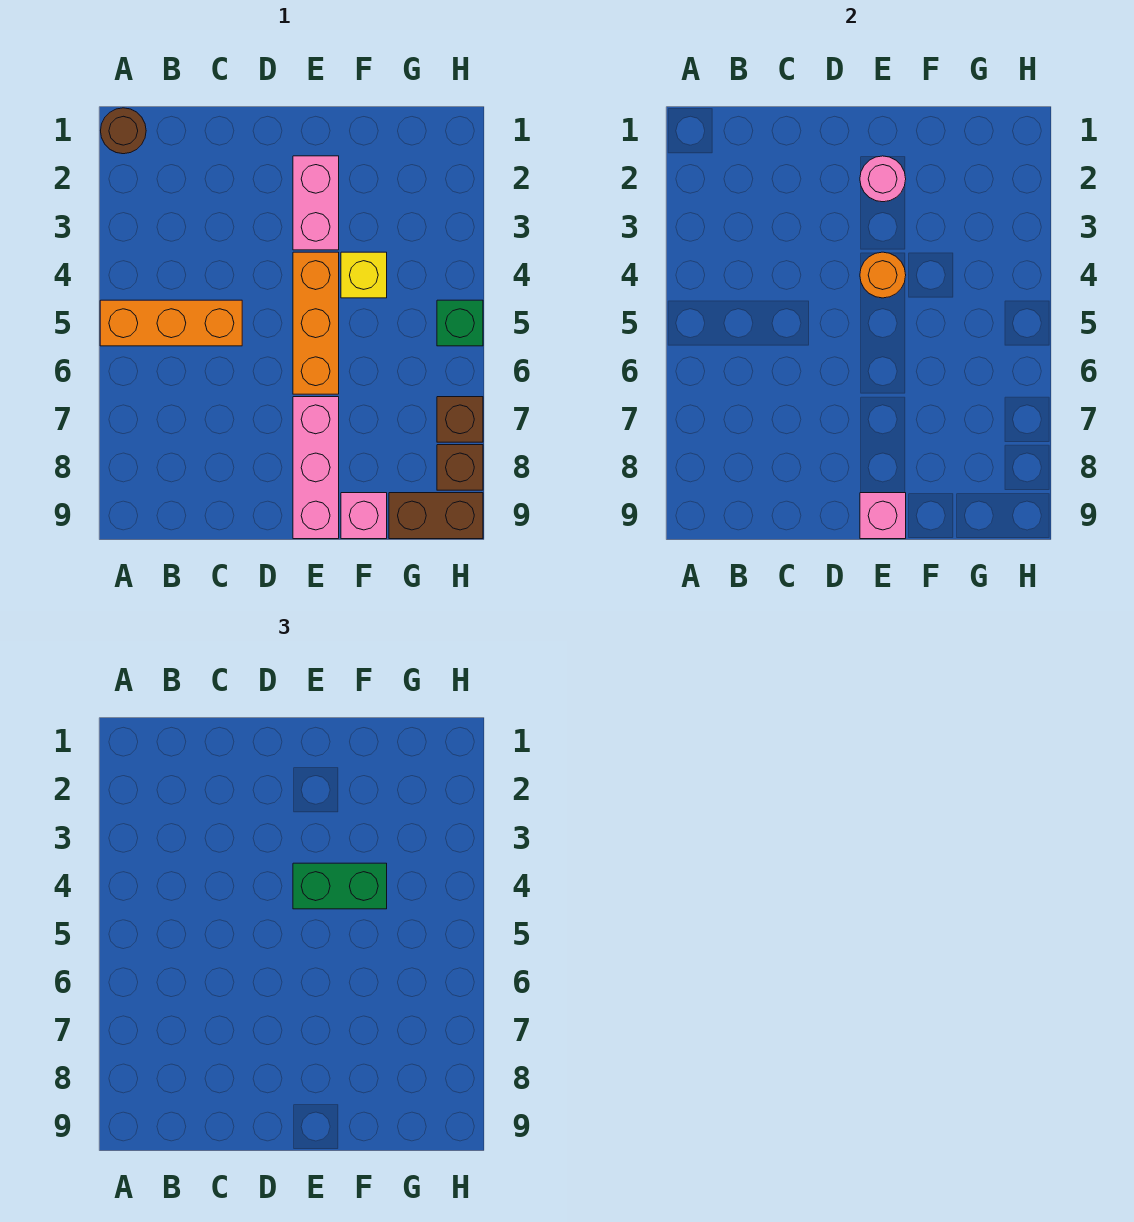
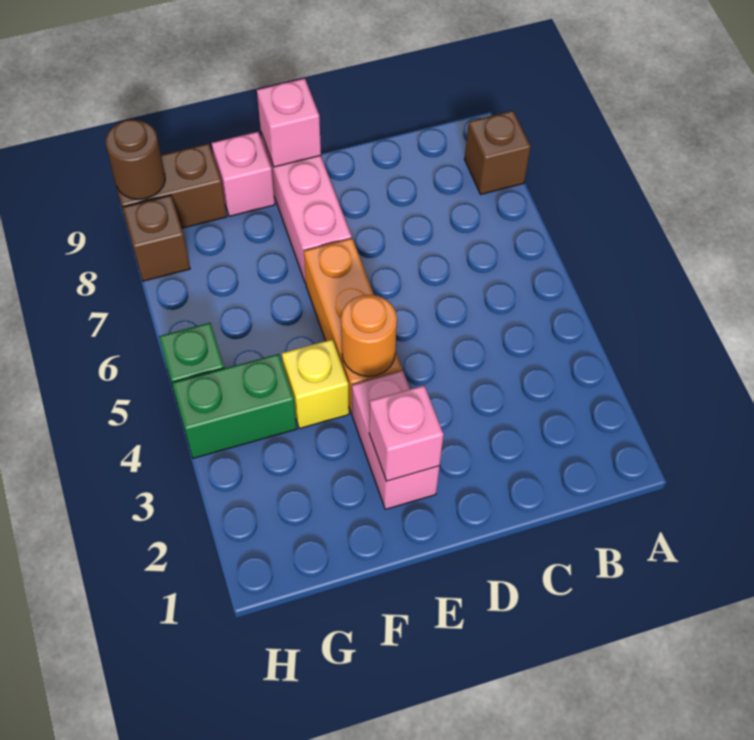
brown round brick A1 level 1 -> brown round brick H9 level 2
orange brick A5:C5 level 1 -> none
pink round brick E2 level 2 -> pink brick E2 level 2
green brick E4:F4 level 3 -> green brick G4:H4 level 1
brown brick H7 level 1 -> brown brick A8 level 1

